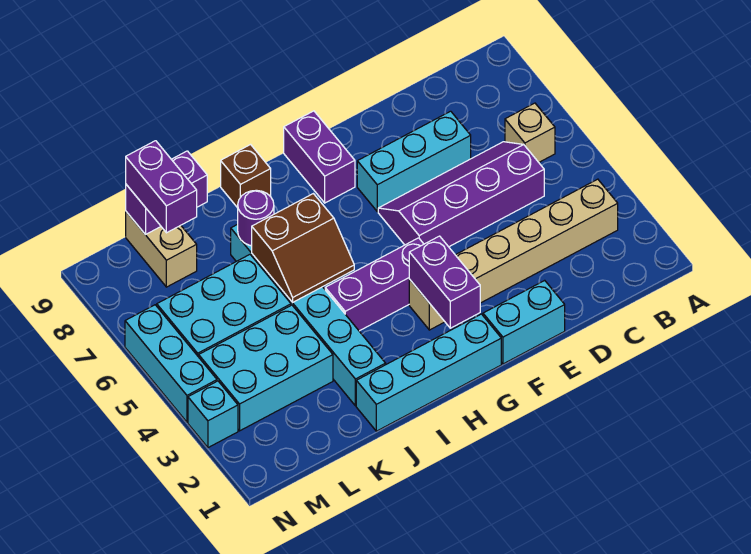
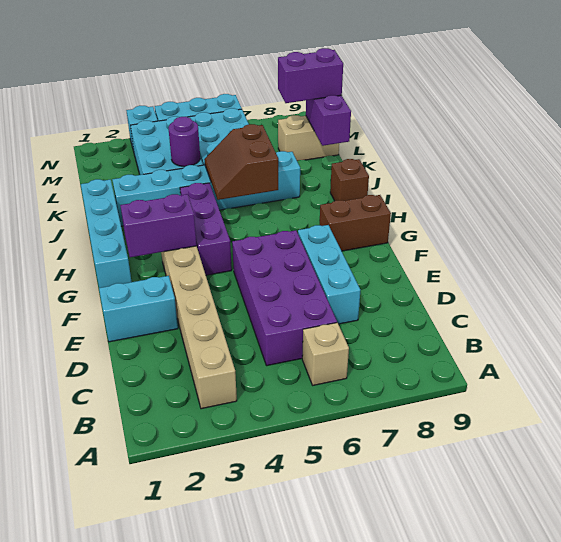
purple slope C5:F6 level 1 top 5 -> purple brick C5:F6 level 1
cyan brick E1:F1 level 1 -> cyan brick E1:E2 level 1
purple brick G8:G9 level 1 -> brown brick G8:G9 level 1
purple round brick J7 level 2 -> purple round brick K4 level 2

